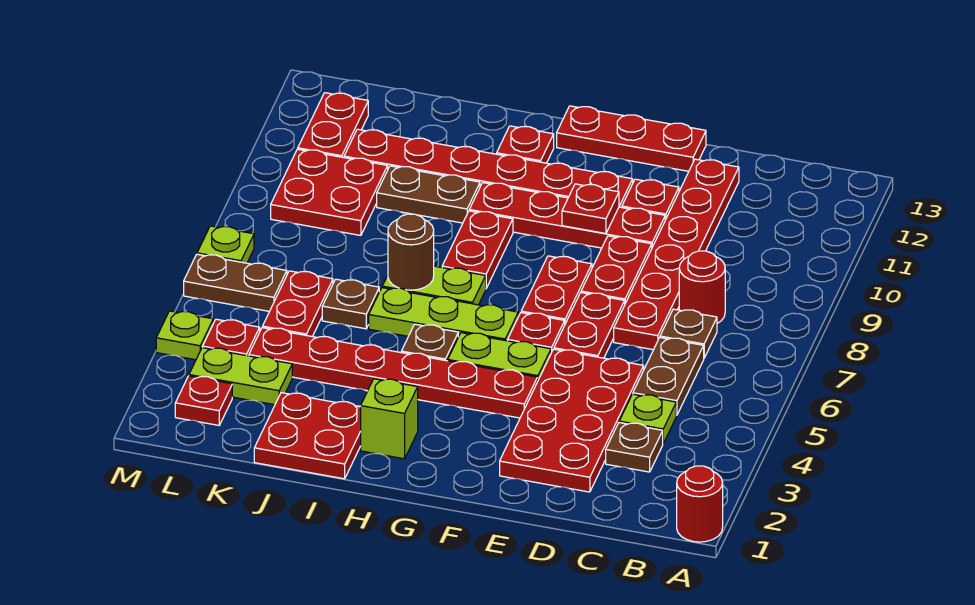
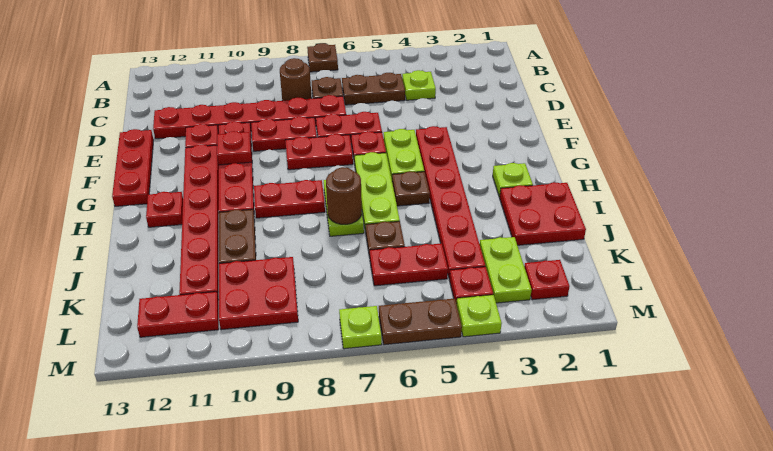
red round brick A1 level 1 -> none
brown plate C3 level 1 -> brown plate A7 level 1
red round brick C8 level 1 -> brown round brick C8 level 1
red plate D2:E5 level 1 -> none
lime brick H2 level 1 -> lime plate H2 level 1
brown plate L6:M6 level 1 -> brown plate M5:M6 level 1

